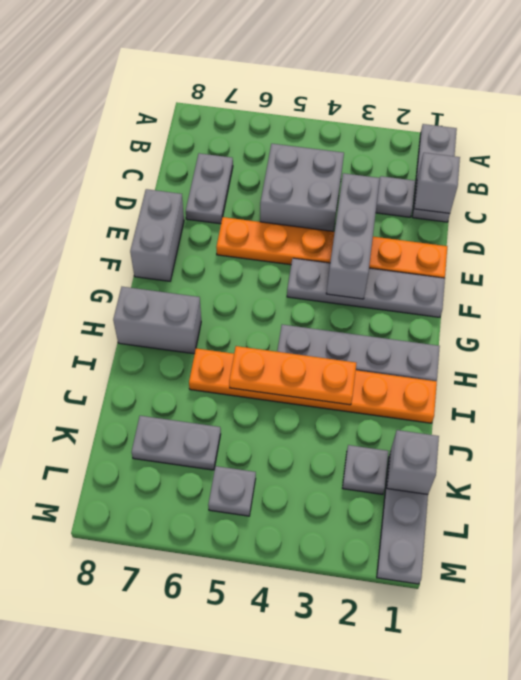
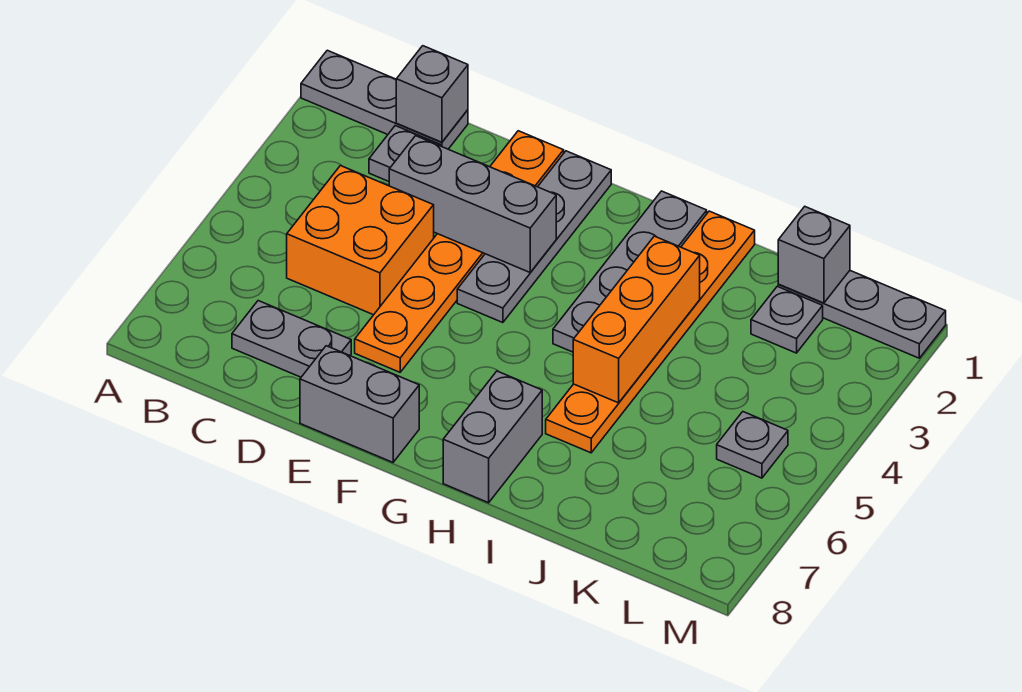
grey brick C4:D5 level 1 -> orange brick C4:D5 level 1
orange plate I3:I5 level 2 -> orange brick I3:I5 level 2
grey plate K6:K7 level 1 -> none

